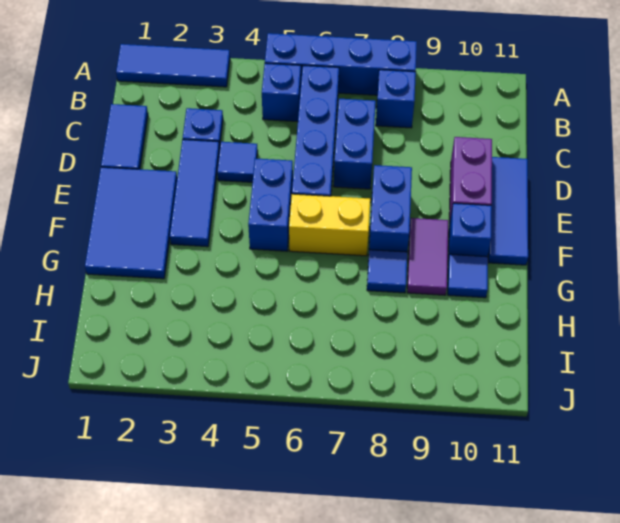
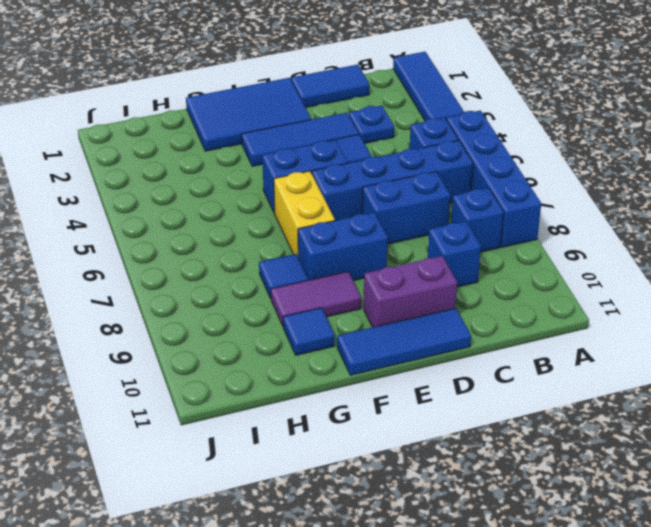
blue brick F10 level 1 -> blue brick C9 level 1

